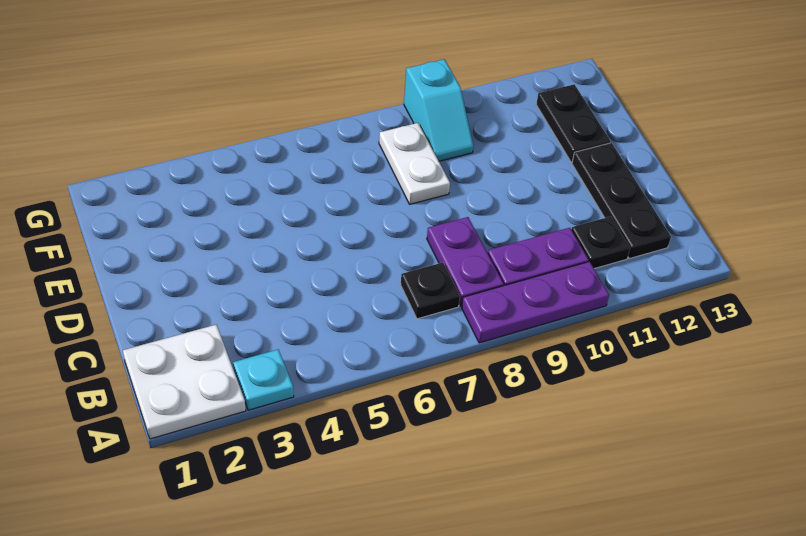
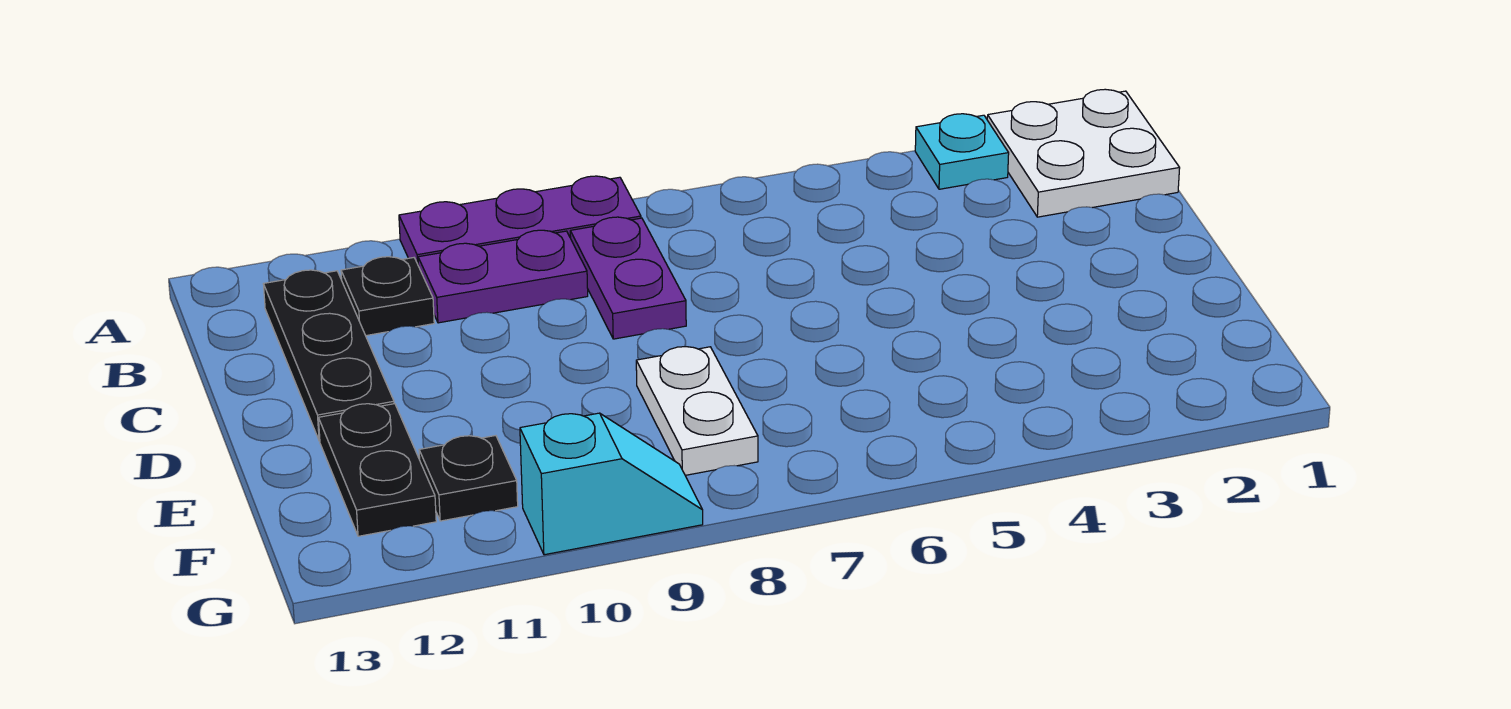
black plate B7 level 1 -> black plate F11 level 1
cyan slope F9:G9 level 1 top G -> cyan slope G9:G10 level 1 top 10

